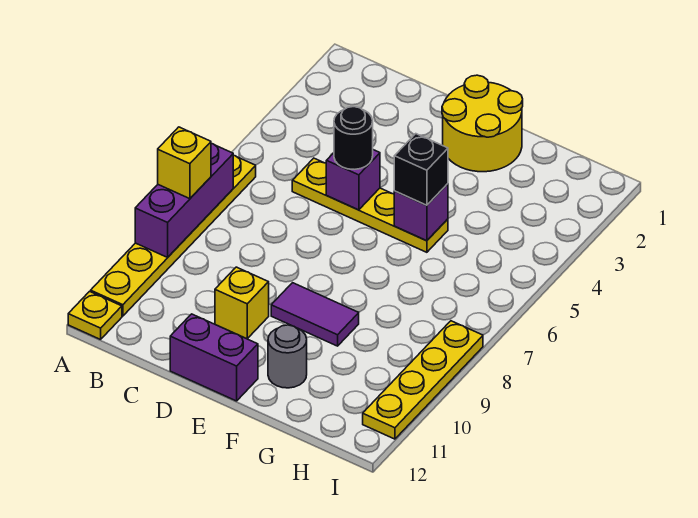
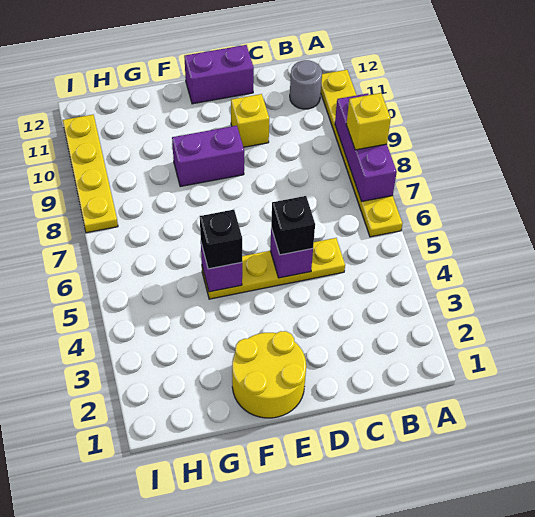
yellow plate A12 level 1 -> none
black round brick D5 level 3 -> black brick D5 level 3
purple tile E9:F9 level 1 -> purple brick E9:F9 level 1
grey round brick F11 level 1 -> grey round brick B11 level 1

